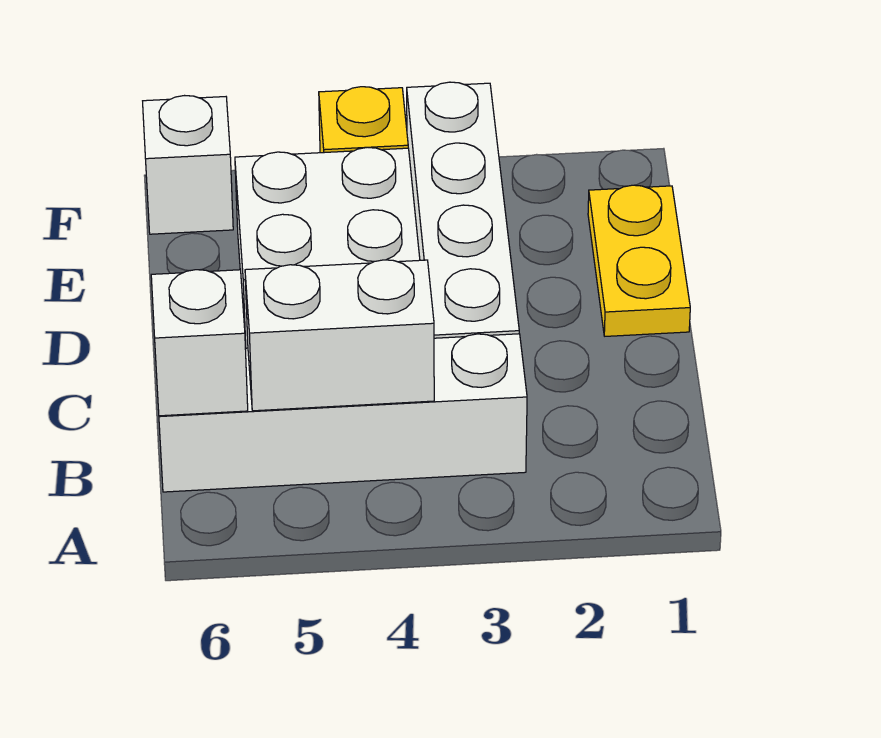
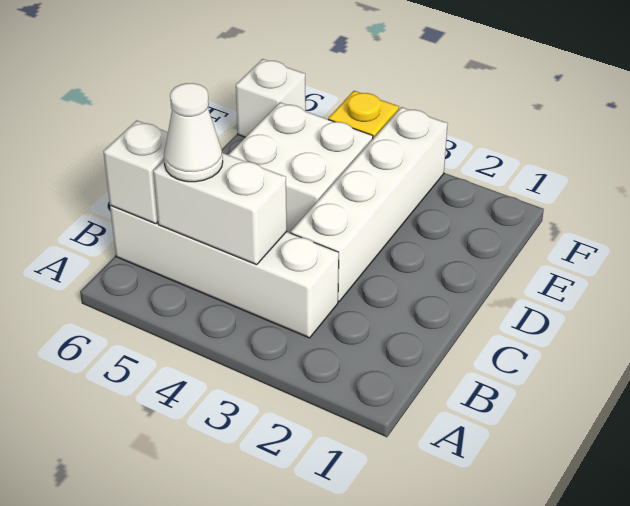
none -> white cone B5 level 3
yellow plate D1:E1 level 1 -> none

